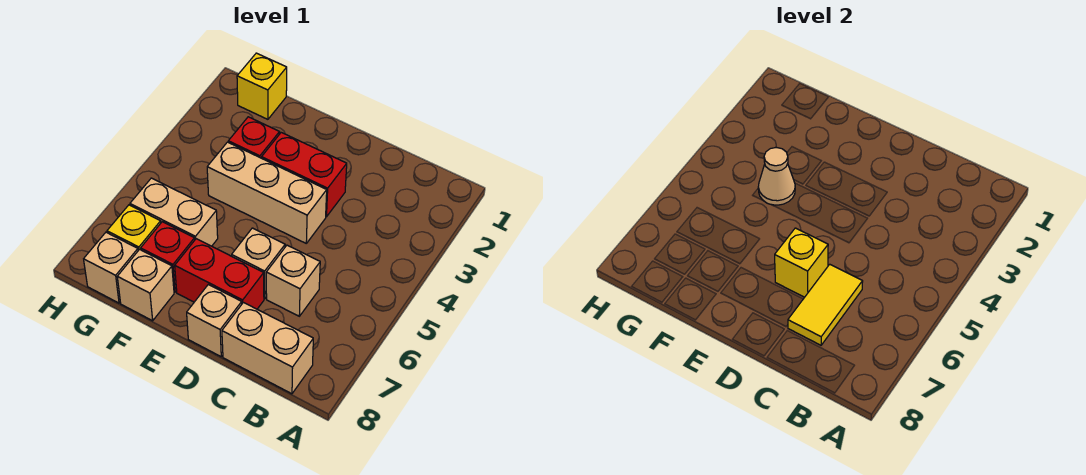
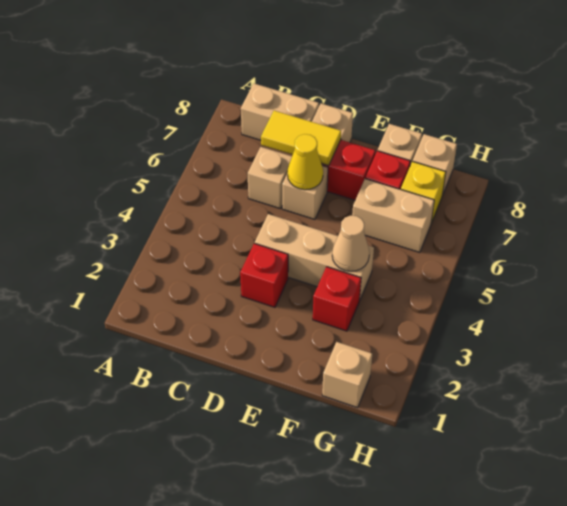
yellow tile C6:C7 level 2 -> yellow tile C7:D7 level 2
red brick D3:E3 level 1 -> red brick D3 level 1
yellow brick D6 level 2 -> yellow cone D6 level 2
yellow brick G1 level 1 -> tan brick G1 level 1

